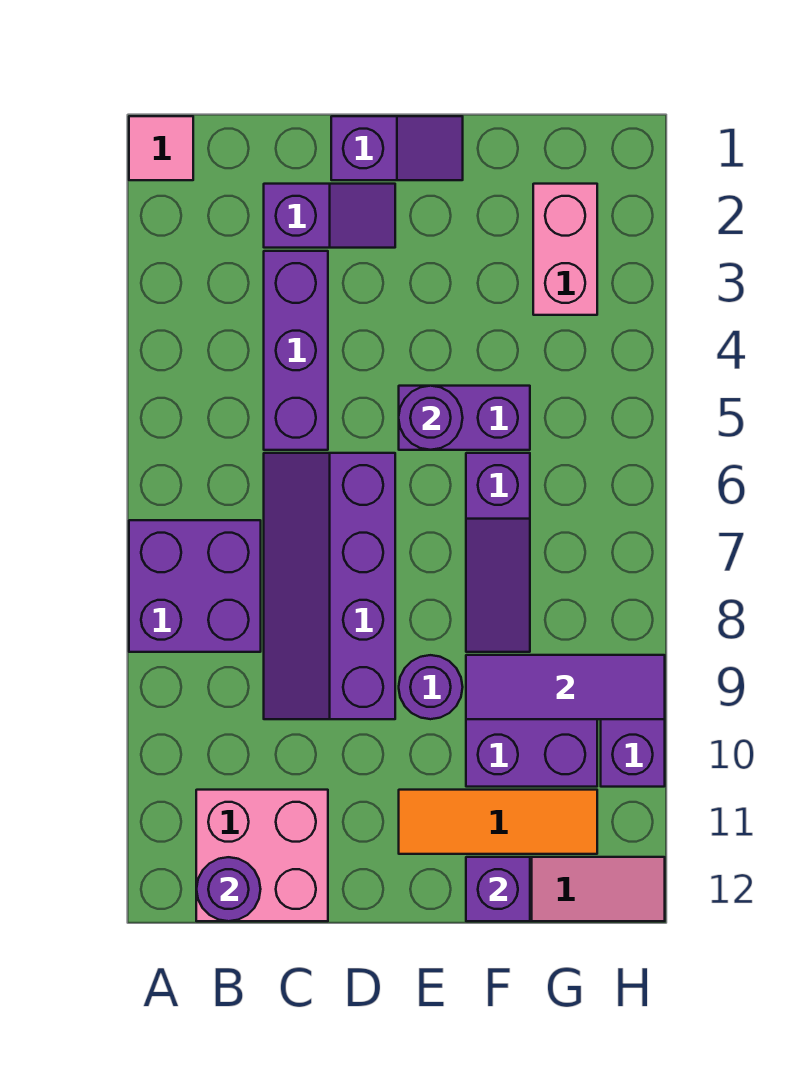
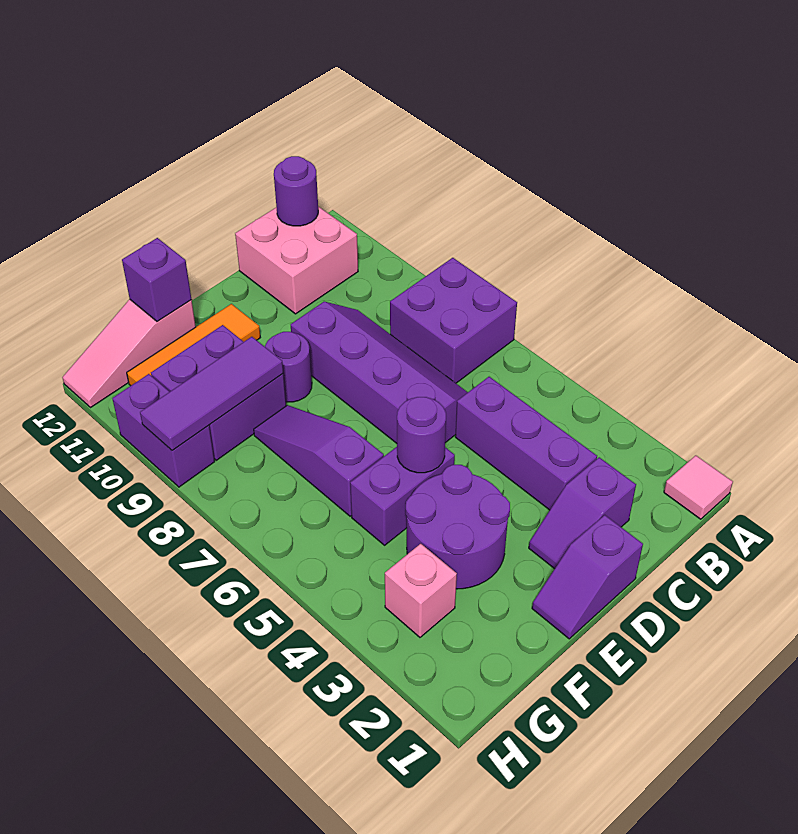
none -> purple round brick E3:F4 level 1
pink brick G2:G3 level 1 -> pink brick G3 level 1

